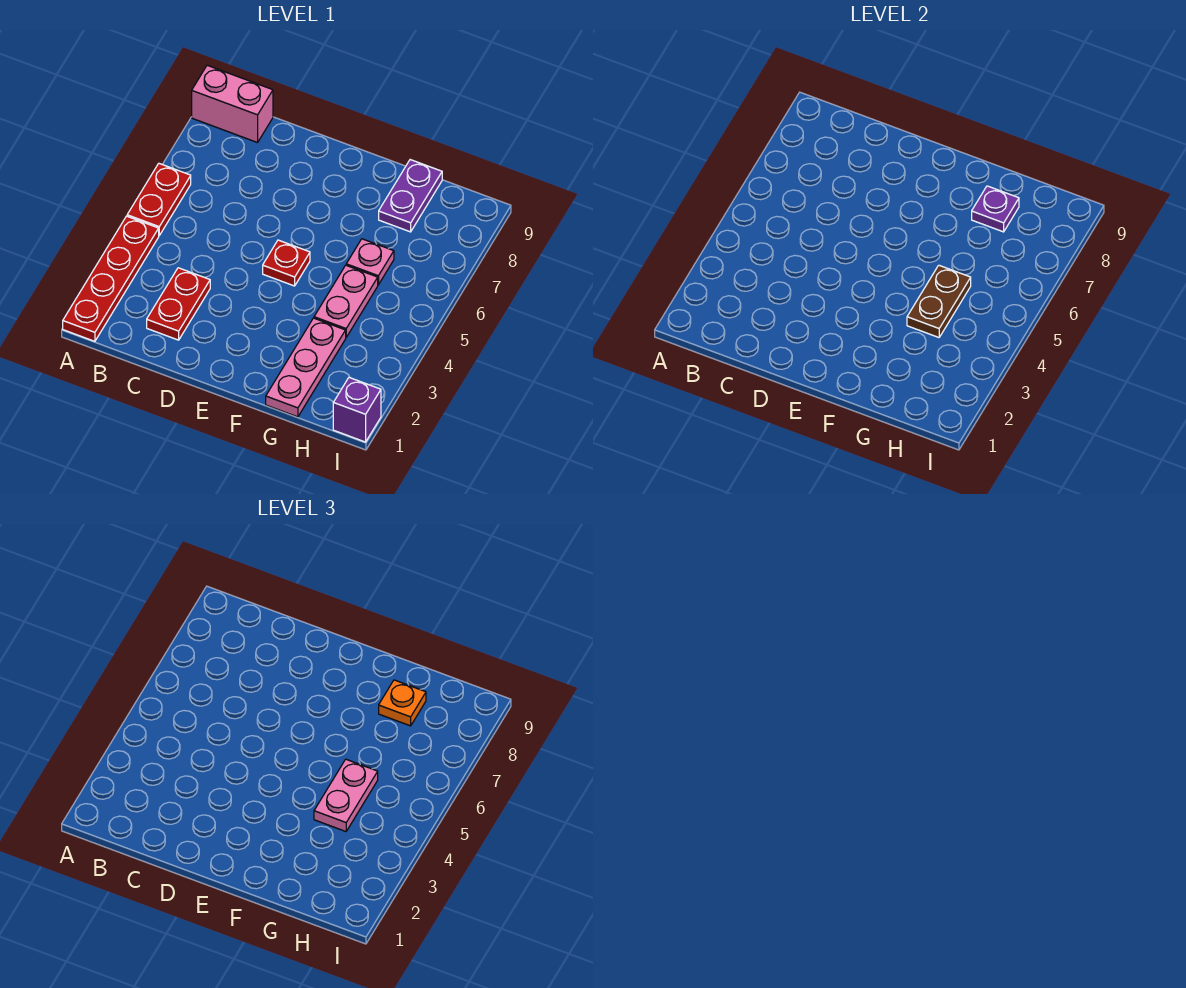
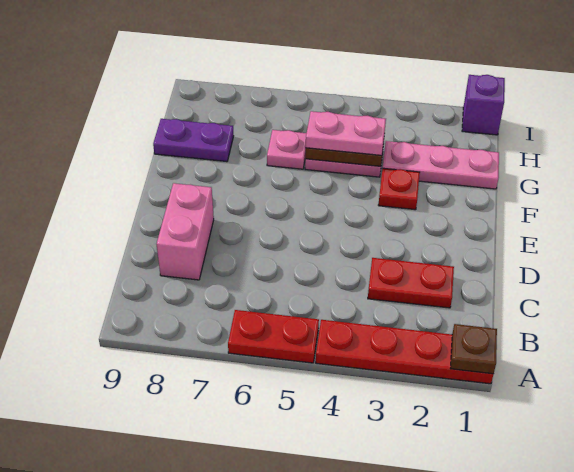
none -> brown plate A1 level 2
pink brick A9:B9 level 1 -> pink brick C8:D8 level 1
red plate E5 level 1 -> red plate F3 level 1
purple plate G8 level 2 -> none
orange plate G8 level 3 -> none

